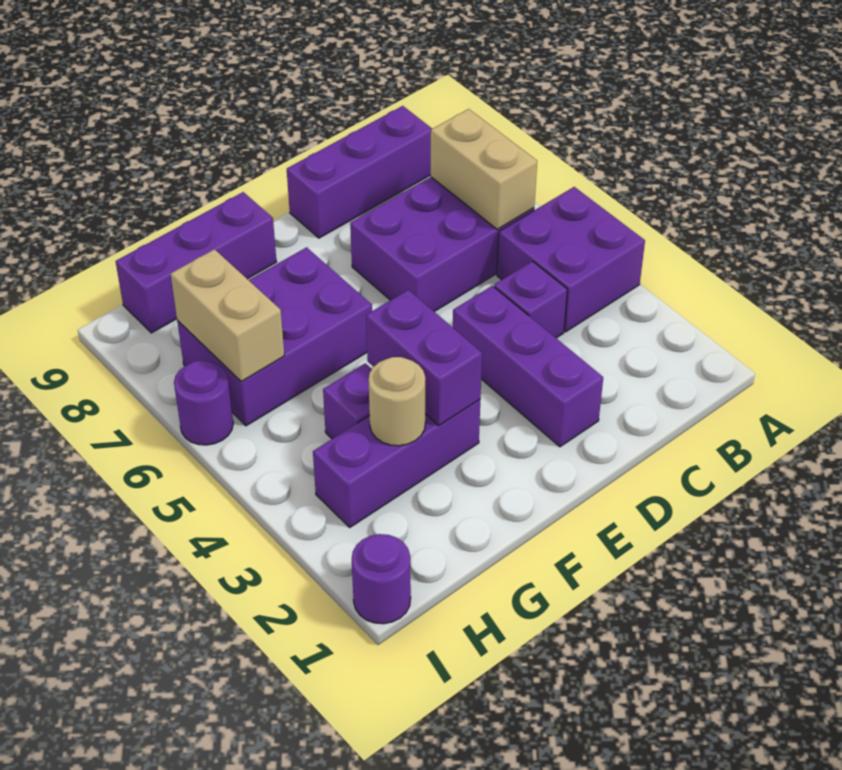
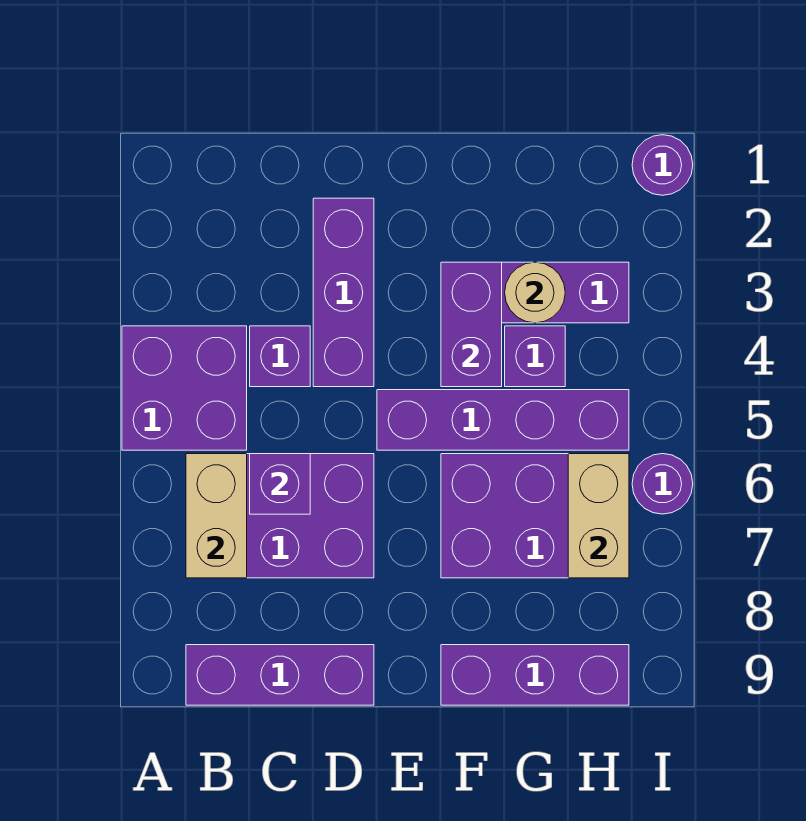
none -> purple brick C6 level 2
none -> purple brick E5:H5 level 1

